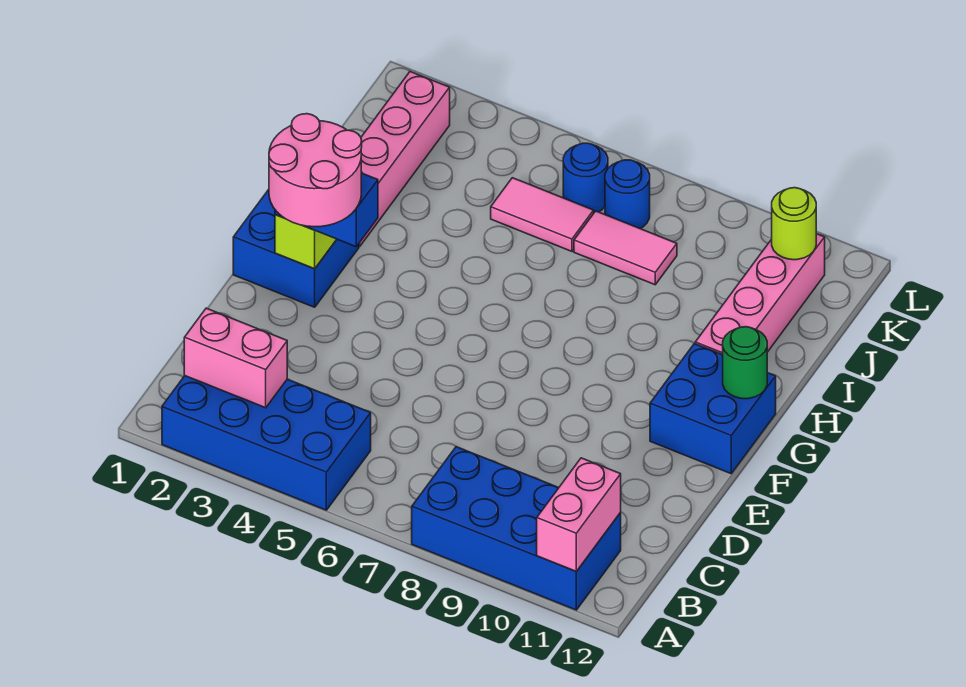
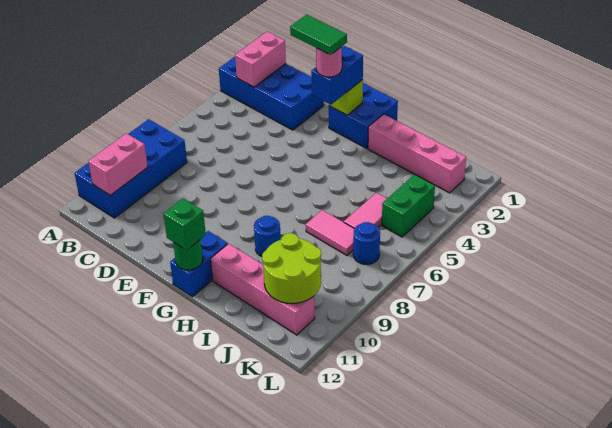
blue brick A2:B5 level 1 -> blue brick A2:D3 level 1
pink brick A11:B11 level 2 -> pink brick B10:B11 level 2
pink round brick E2:F3 level 4 -> pink round brick F3 level 4
none -> green tile E3:F3 level 5
blue brick F11:G12 level 1 -> blue brick G11:G12 level 1
none -> green brick G12 level 3
pink tile J7:J8 level 1 -> pink tile I7:J7 level 1
none -> green brick K4:K5 level 1
blue round brick K6 level 1 -> blue round brick H9 level 1
lime round brick K11 level 2 -> lime round brick J10:K11 level 2

